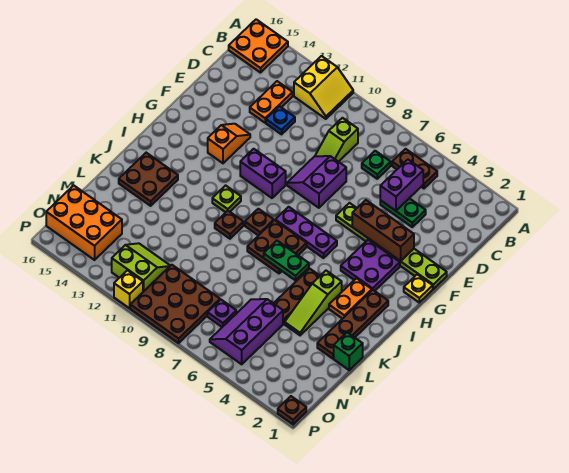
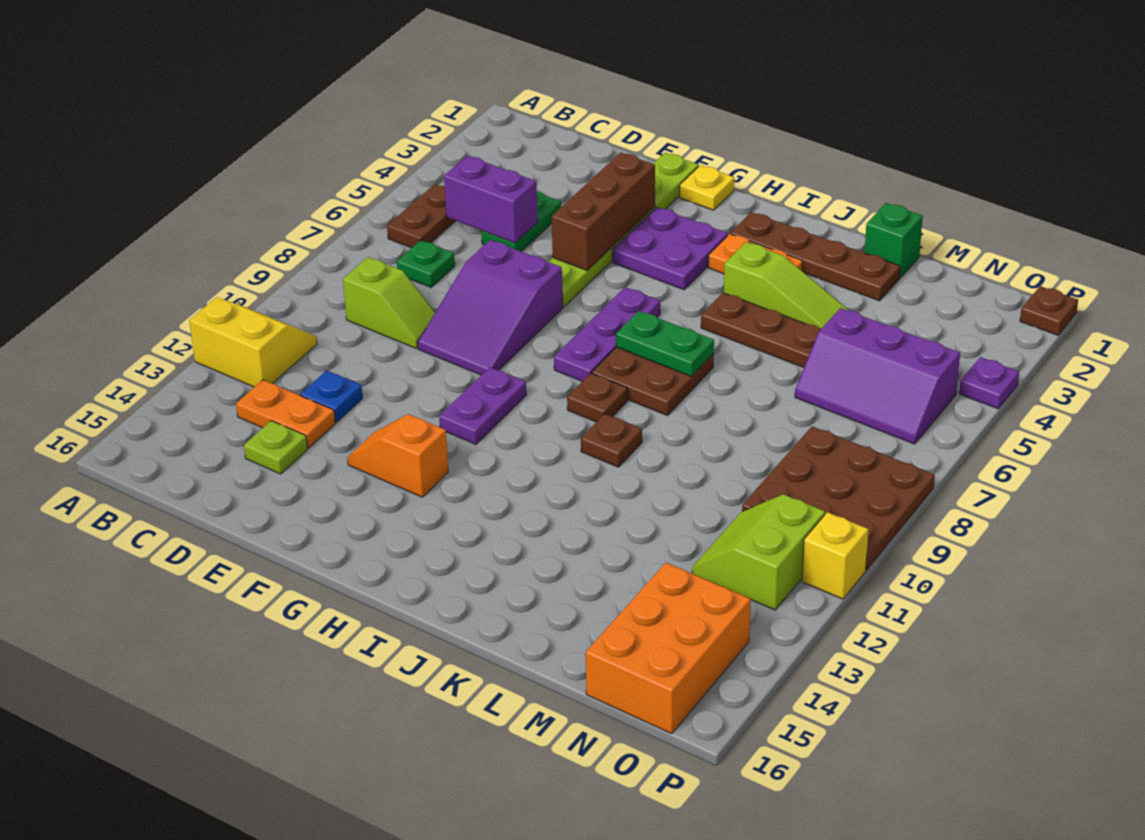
orange plate A15:B16 level 1 -> none
purple slope E8:F9 level 1 top 8 -> purple slope E7:F9 level 1 top 7
purple brick G10:G11 level 1 -> purple plate G10:G11 level 1
lime plate I11 level 1 -> lime plate D14 level 1
green plate J6:J7 level 2 -> green plate I7:J7 level 2
brown plate J14:K15 level 1 -> none
purple plate N7 level 1 -> purple plate P4 level 1

